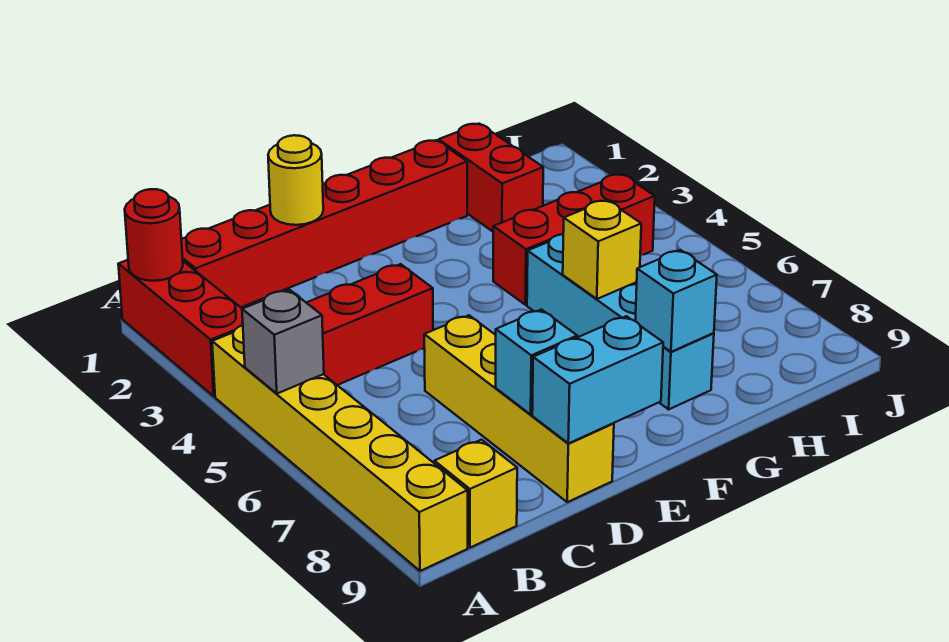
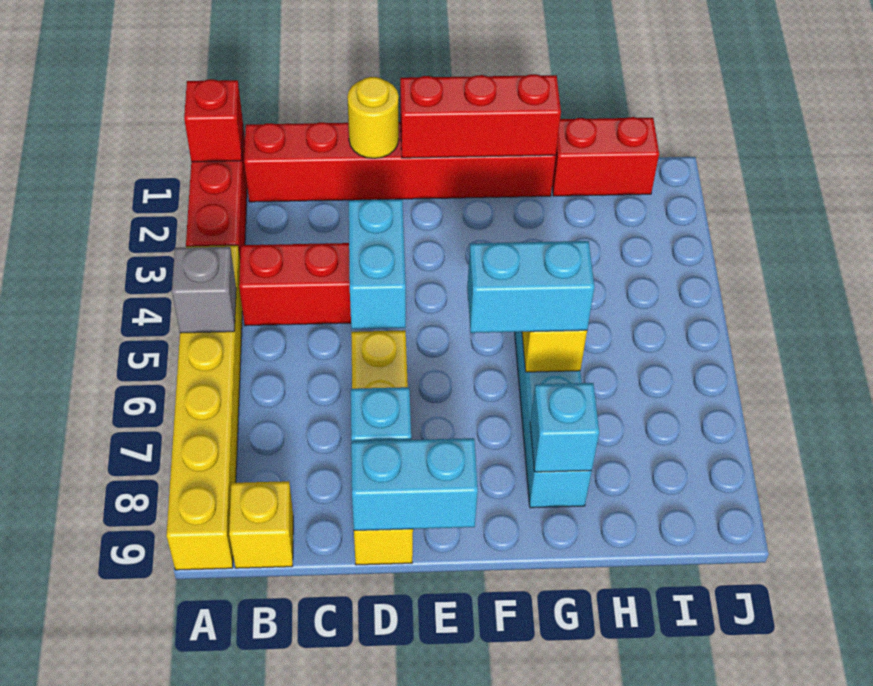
red round brick A1 level 2 -> red brick A1 level 2
none -> cyan brick D4:D5 level 2
none -> cyan brick F6:G6 level 3
red brick G4:I4 level 1 -> red brick E1:G1 level 2
red brick H1:H2 level 1 -> red brick H1:I1 level 1

